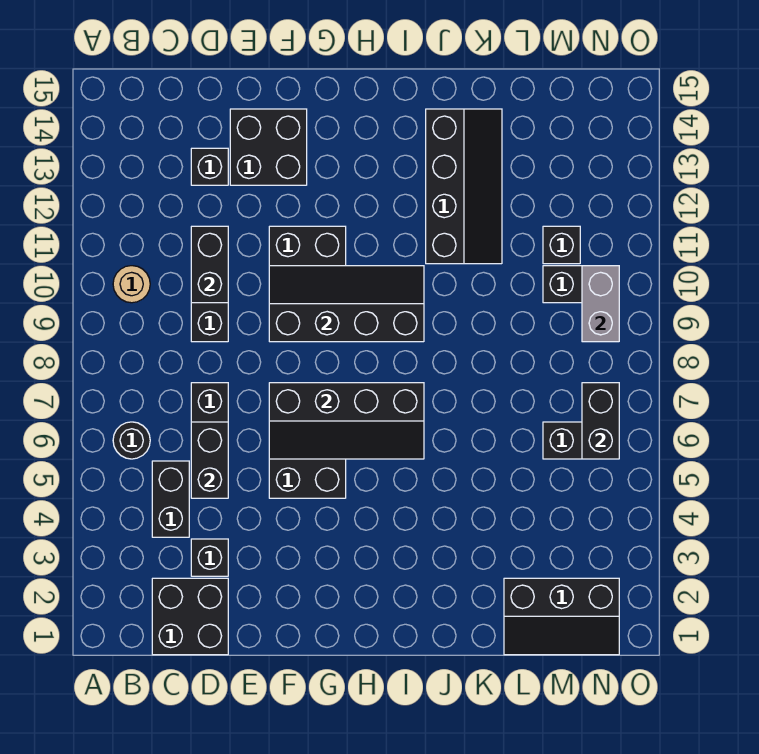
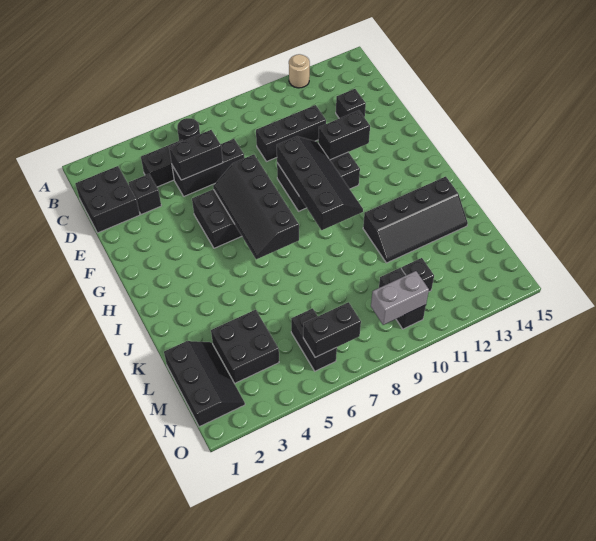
tan round brick B10 level 1 -> tan round brick A12 level 1
black brick D10:D11 level 2 -> black brick F11:F12 level 2
black brick E13:F14 level 1 -> black brick L3:M4 level 1
black slope L1:N2 level 1 top 2 -> black slope L1:N2 level 1 top 1

